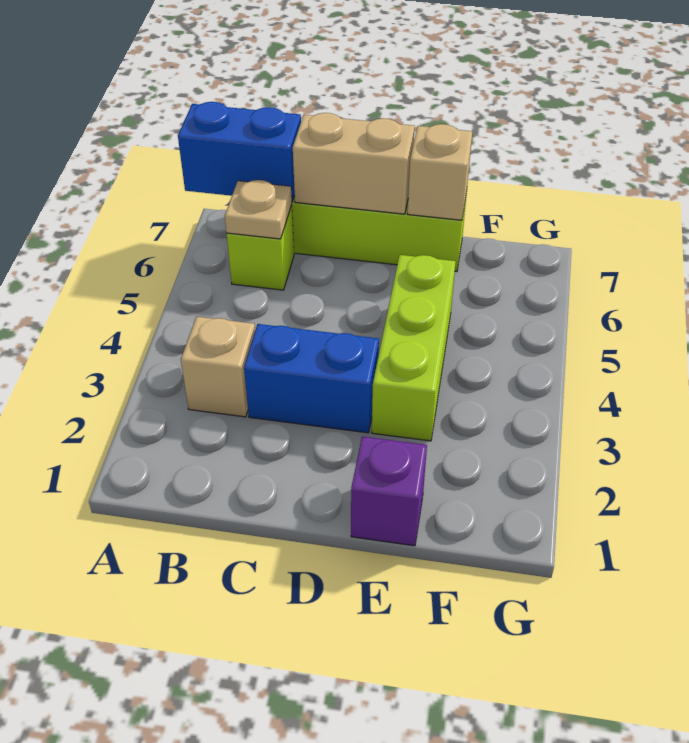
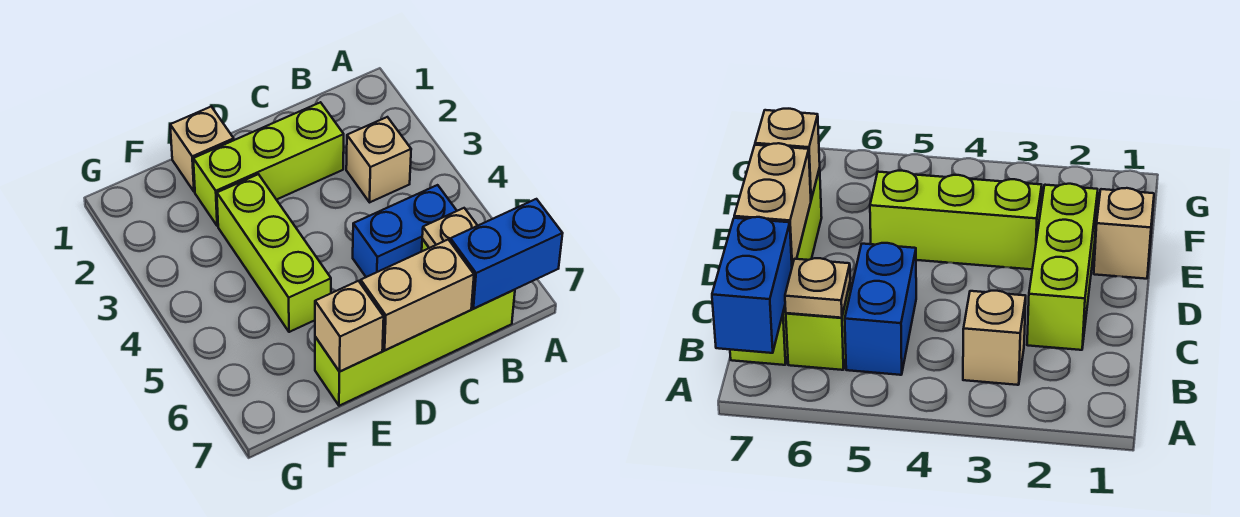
none -> lime brick C2:E2 level 1
blue brick C3:D3 level 1 -> blue brick B5:C5 level 1
purple brick E1 level 1 -> tan brick E1 level 1

